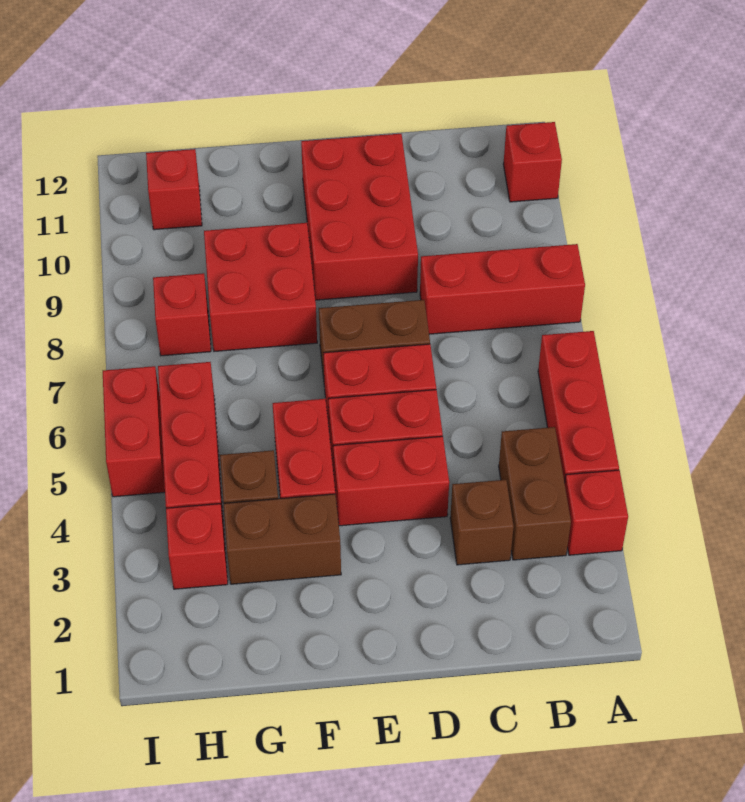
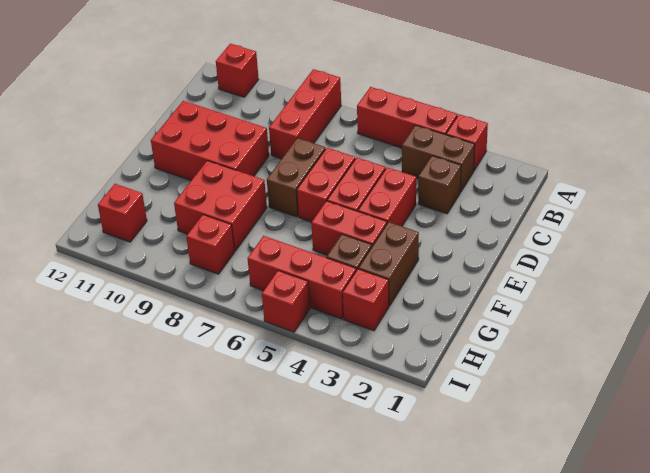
red brick I5:I6 level 1 -> red brick I5 level 1

